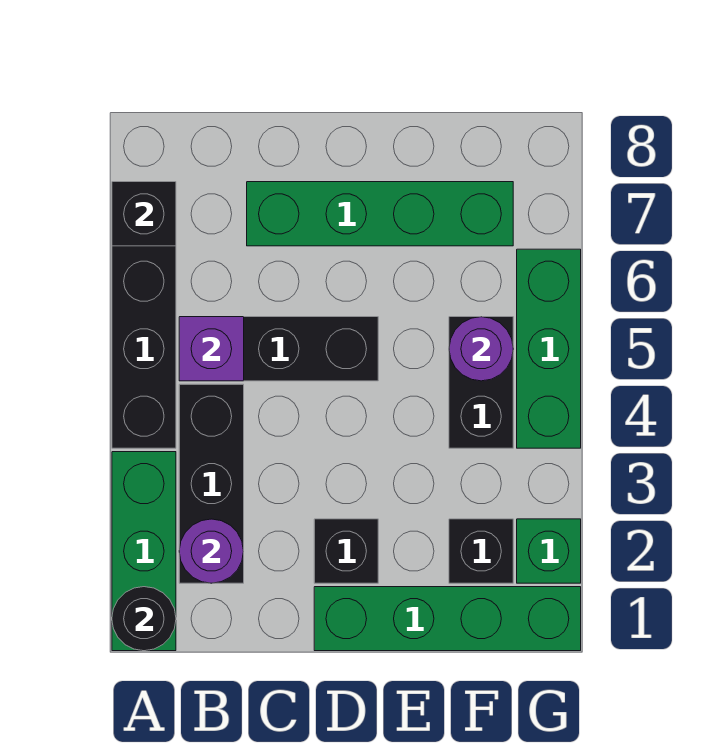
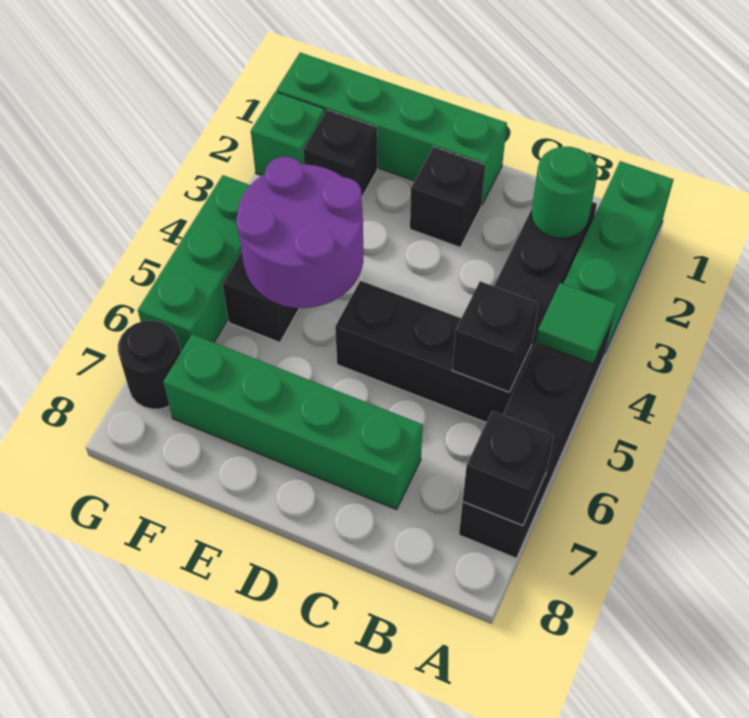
black round brick A1 level 2 -> black round brick G7 level 1
none -> green tile A4 level 2
purple round brick B2 level 2 -> green round brick B2 level 2
purple brick B5 level 2 -> black brick B5 level 2
purple round brick F5 level 2 -> purple round brick E4:F5 level 2

